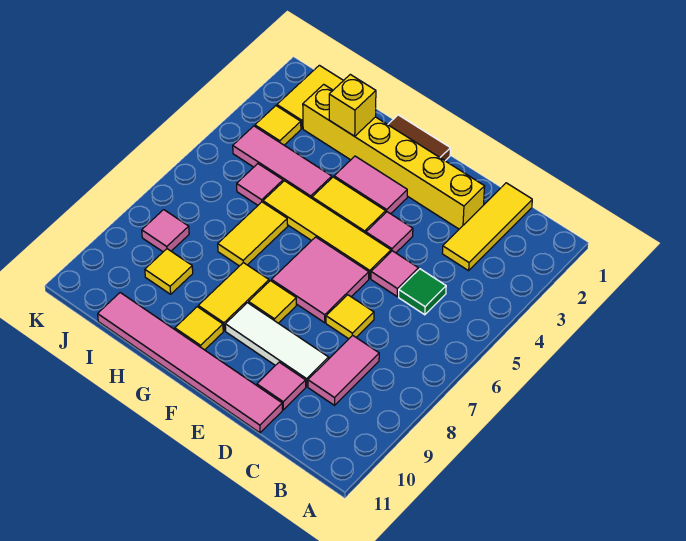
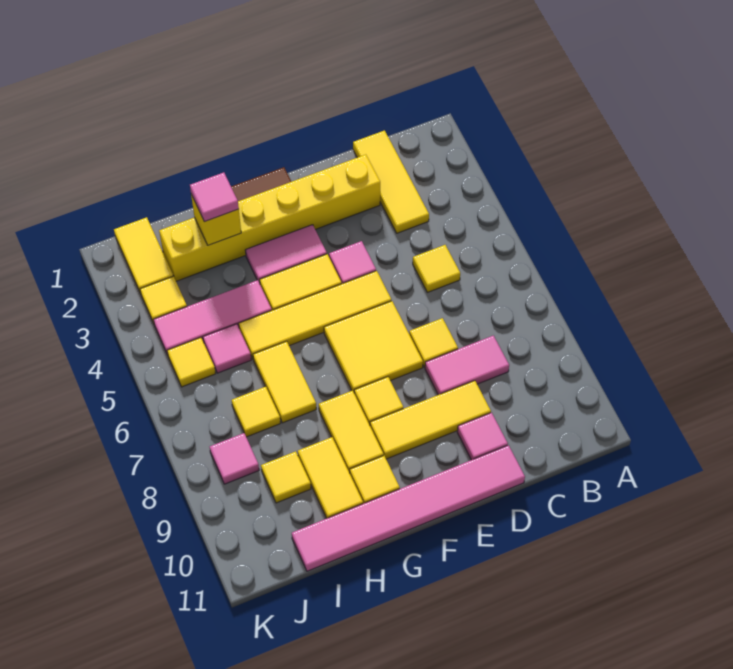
green tile C5 level 1 -> yellow tile C5 level 1
pink tile C8:C9 level 1 -> pink tile C8:D8 level 1
pink tile D5 level 1 -> pink tile H2 level 3
white tile D9:F9 level 1 -> yellow tile D9:F9 level 1
pink tile E6:F7 level 1 -> yellow tile E6:F7 level 1
none -> yellow tile H9:H10 level 1
none -> yellow tile I7 level 1
none -> yellow tile J5 level 1

